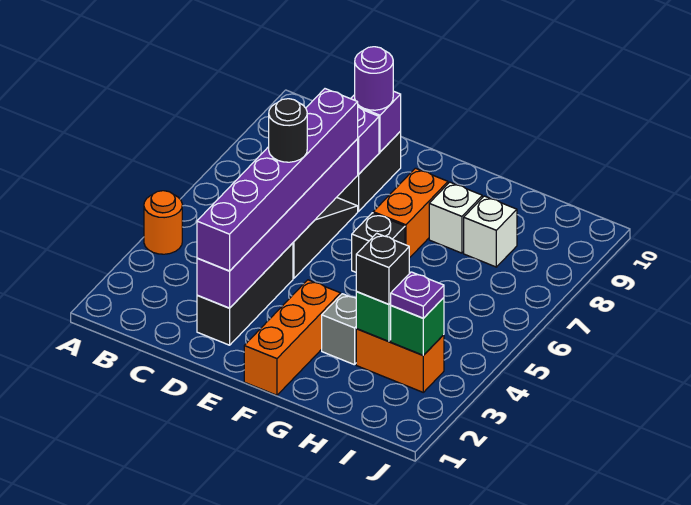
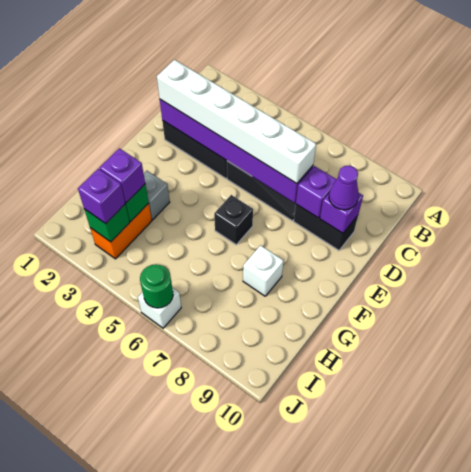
orange round brick A4 level 1 -> none
purple brick D2:D7 level 3 -> white brick D2:D7 level 3
black round brick D5 level 4 -> none
purple round brick D9 level 3 -> purple cone D9 level 3
orange brick F1:F3 level 1 -> none
orange brick F7:F8 level 1 -> none
black brick H3 level 3 -> purple brick H3 level 3
white brick H8 level 1 -> white brick J6 level 1
purple plate I3 level 3 -> purple brick I3 level 3
none -> green round brick J6 level 2

